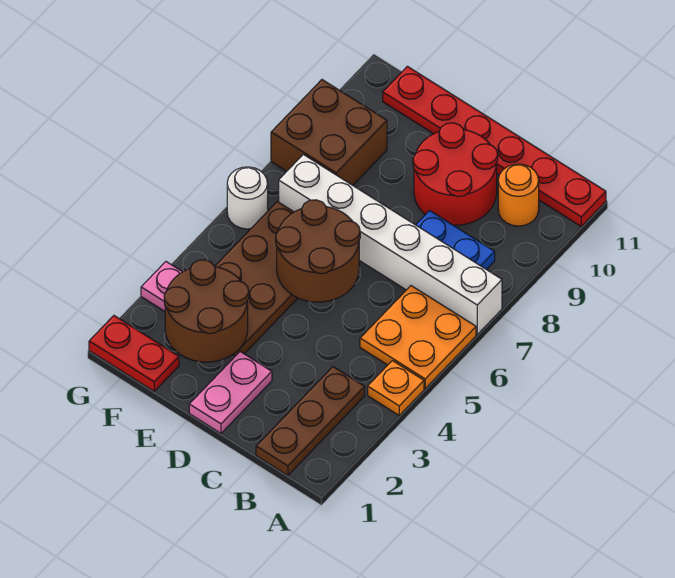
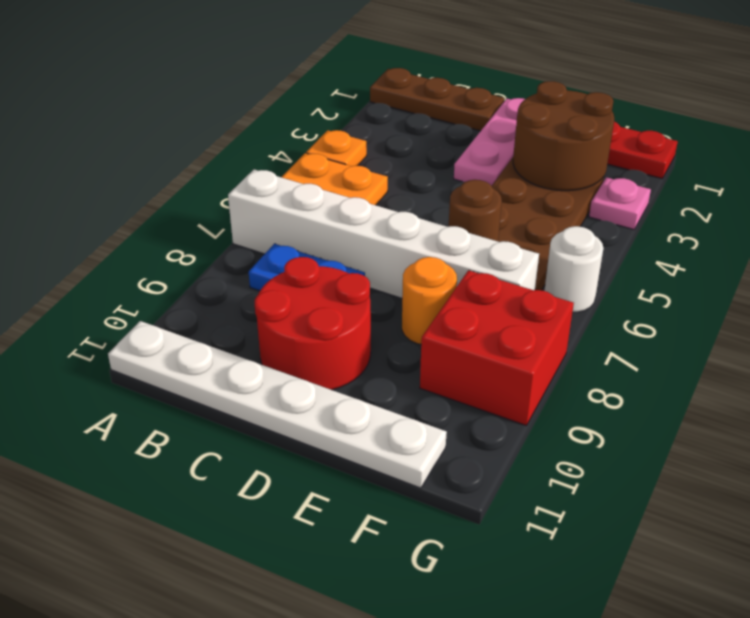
red plate A11:F11 level 1 -> white plate A11:F11 level 1
brown plate B1:B3 level 1 -> brown plate A1:C1 level 1
orange round brick B10 level 1 -> orange round brick E8 level 1
pink plate D1:D2 level 1 -> pink plate D1:D3 level 1
brown round brick D5:E6 level 2 -> brown round brick E6 level 2
brown brick F8:G9 level 1 -> red brick F8:G9 level 1

